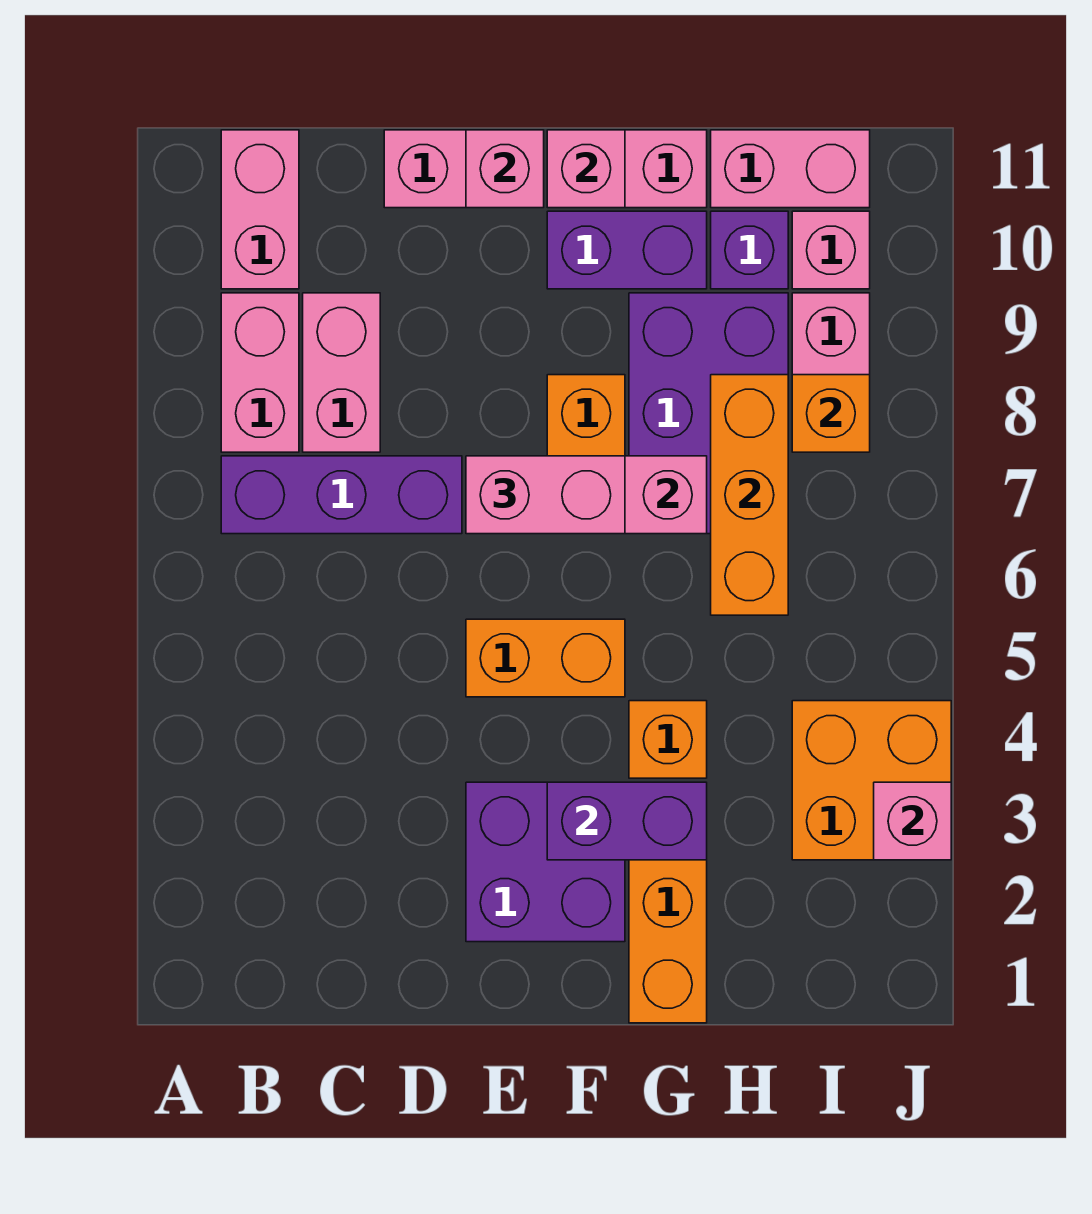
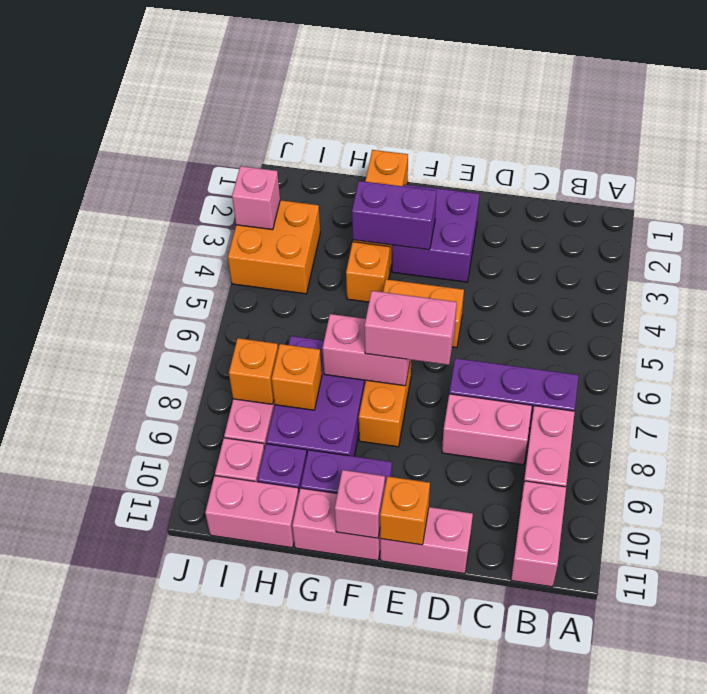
pink brick C8:C9 level 1 -> pink brick C8:D8 level 1
pink brick E11 level 2 -> orange brick E11 level 2
orange brick H6:H8 level 2 -> orange brick H8 level 2

